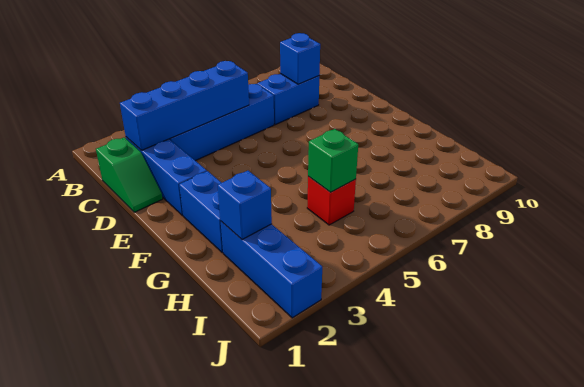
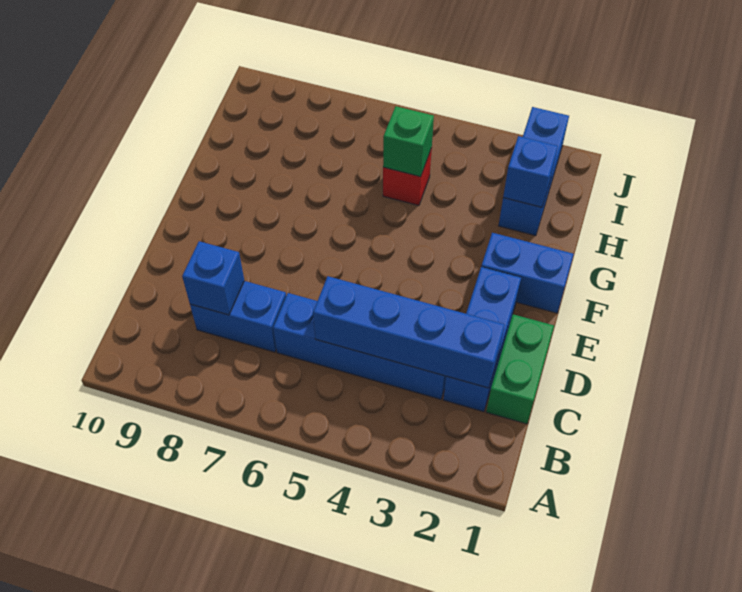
green slope C1:D1 level 1 top C -> green brick C1:D1 level 1
blue brick F2:G2 level 1 -> blue brick F1:F2 level 1

